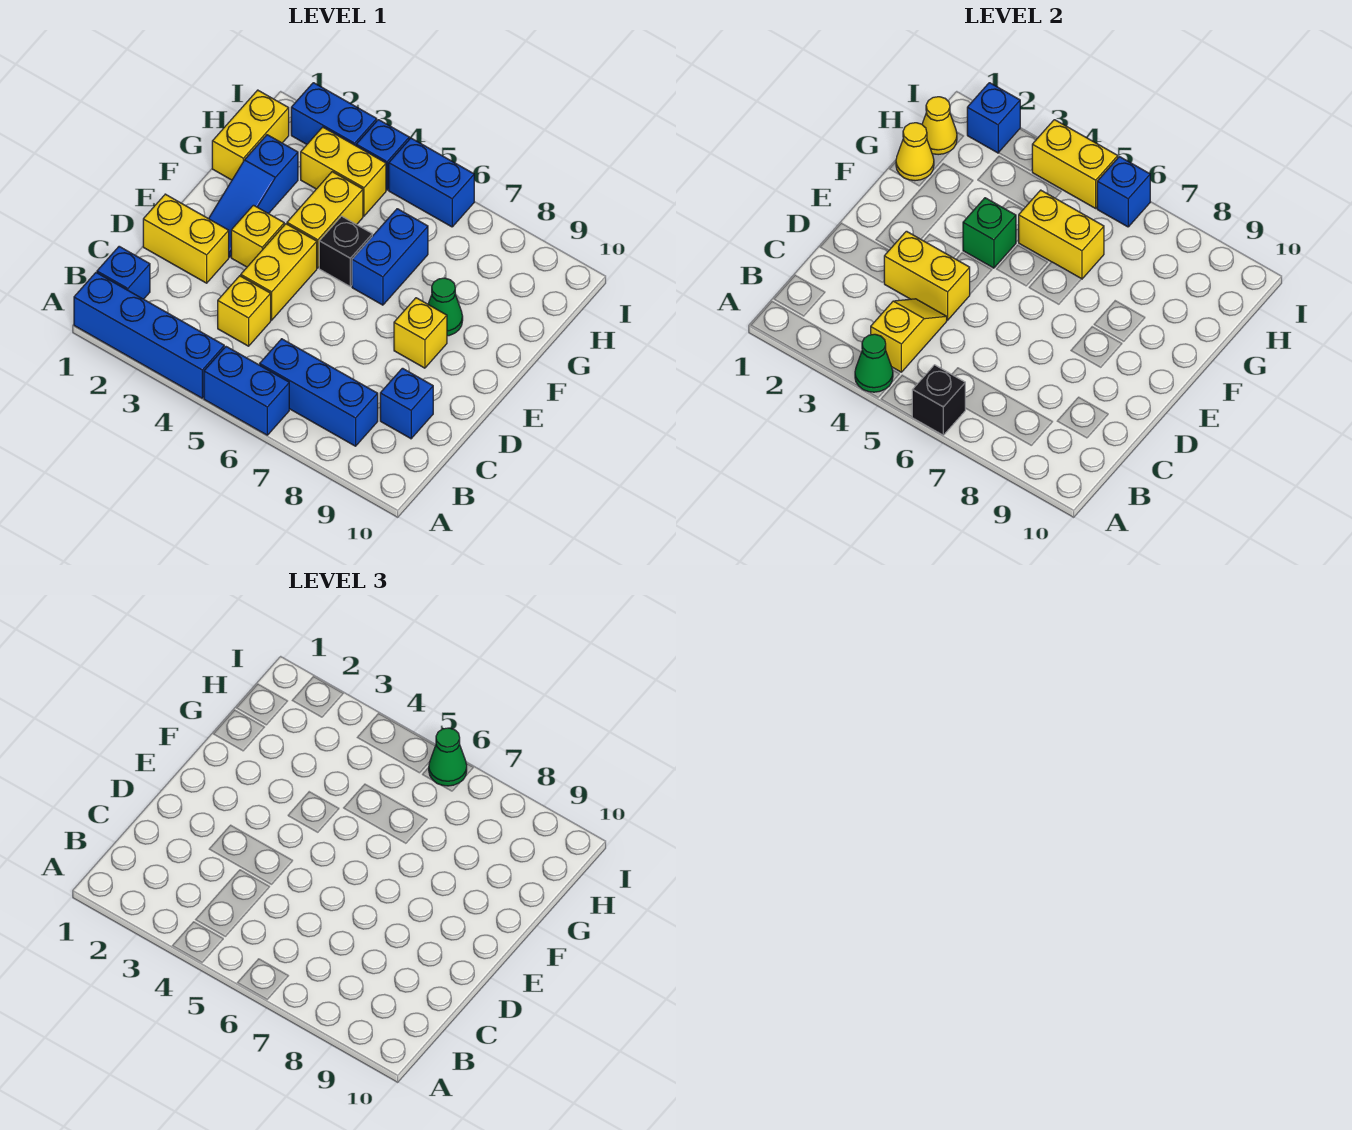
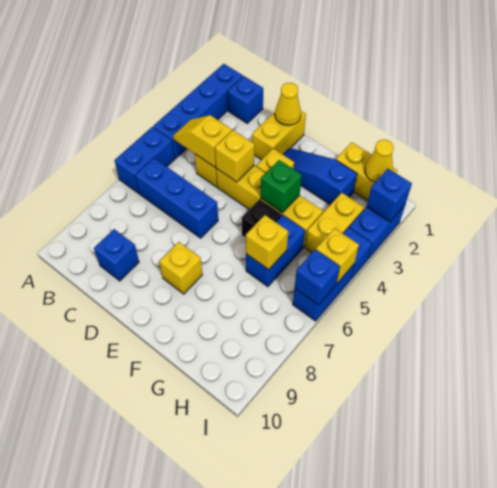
green cone A4 level 2 -> none
black brick A6 level 2 -> none
yellow slope B4:C4 level 2 top B -> yellow slope B4:C4 level 2 top C
blue brick B6:B8 level 1 -> blue brick B6:D6 level 1
yellow brick D3:D4 level 2 -> yellow brick D4 level 2
blue brick F6:G6 level 1 -> blue brick G5:G6 level 1
green cone F8 level 1 -> none
yellow cone G1 level 2 -> yellow cone D1 level 2
yellow brick G5:G6 level 2 -> yellow brick G6 level 2
yellow brick I4:I5 level 2 -> yellow brick I5 level 2
green cone I6 level 3 -> none

